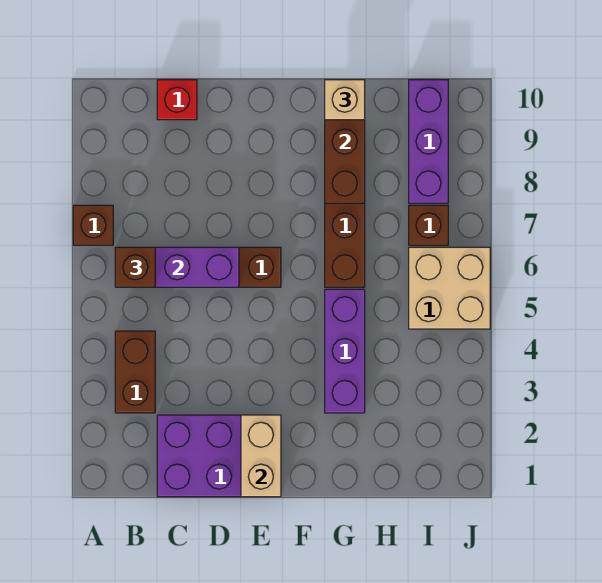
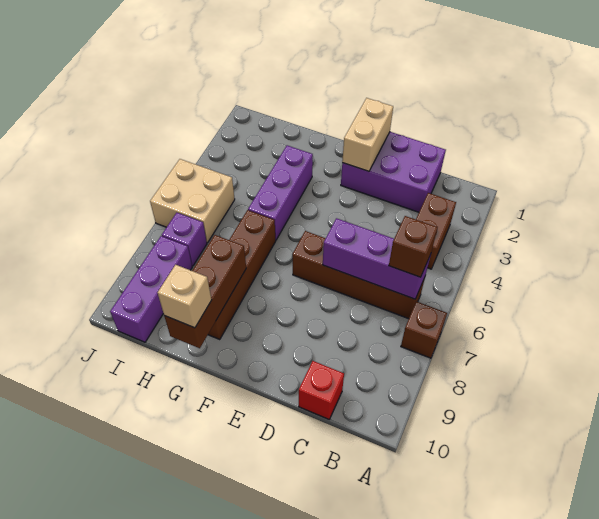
brown brick I7 level 1 -> purple brick I7 level 1

